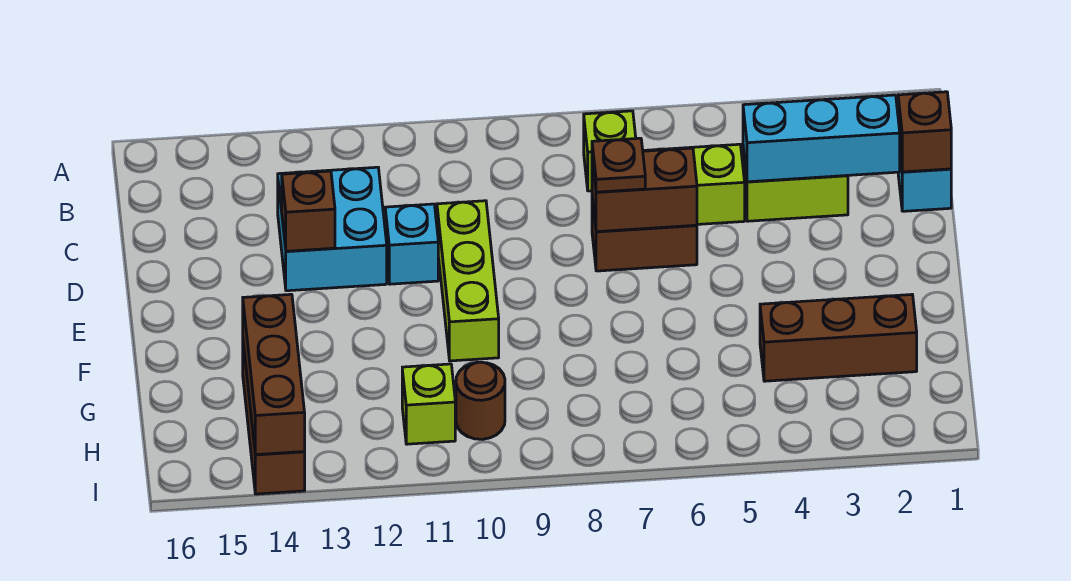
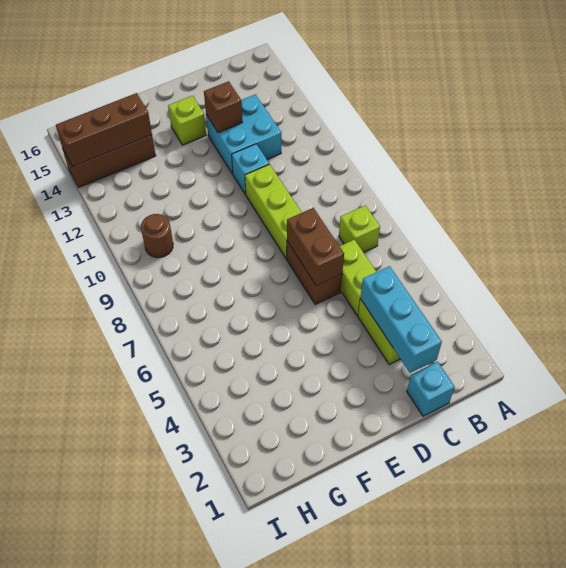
brown brick C1 level 2 -> none
brown plate D7 level 3 -> none
lime brick D10:F10 level 1 -> lime brick D8:D10 level 1
brown brick G2:G4 level 1 -> none
lime brick H11 level 1 -> lime brick E14 level 1

